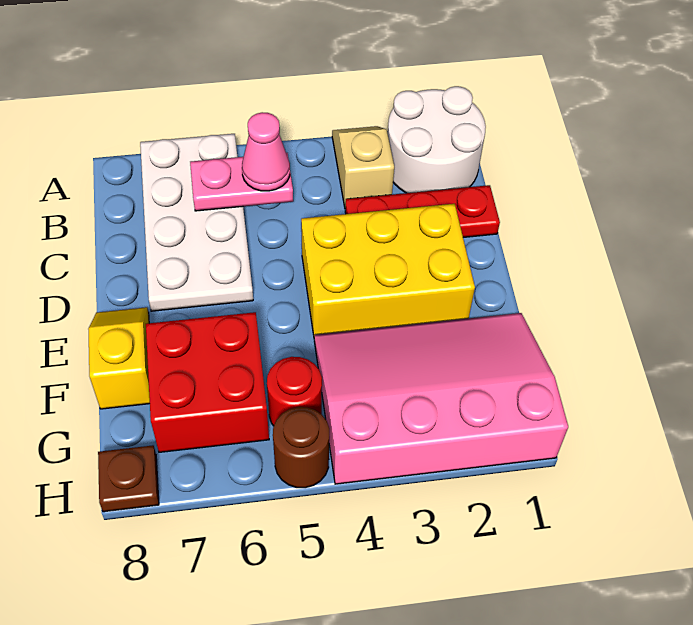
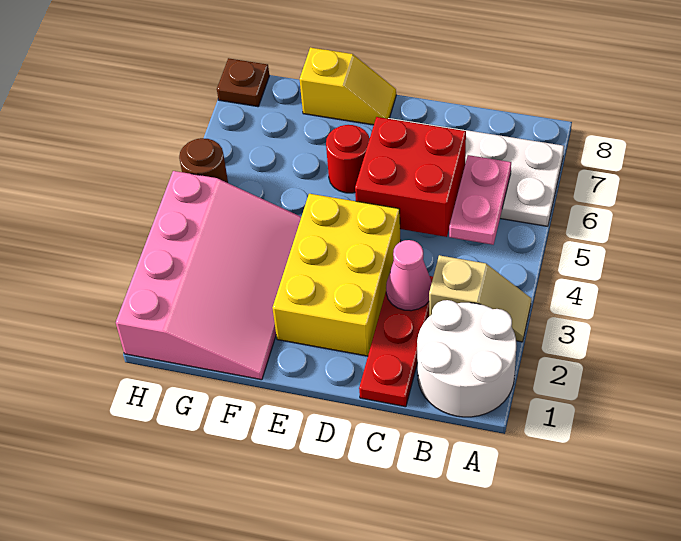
pink cone B5 level 3 -> pink cone C3 level 2
red brick F6:G7 level 1 -> red brick C5:D6 level 2
red round brick G5 level 1 -> red round brick E6 level 1

